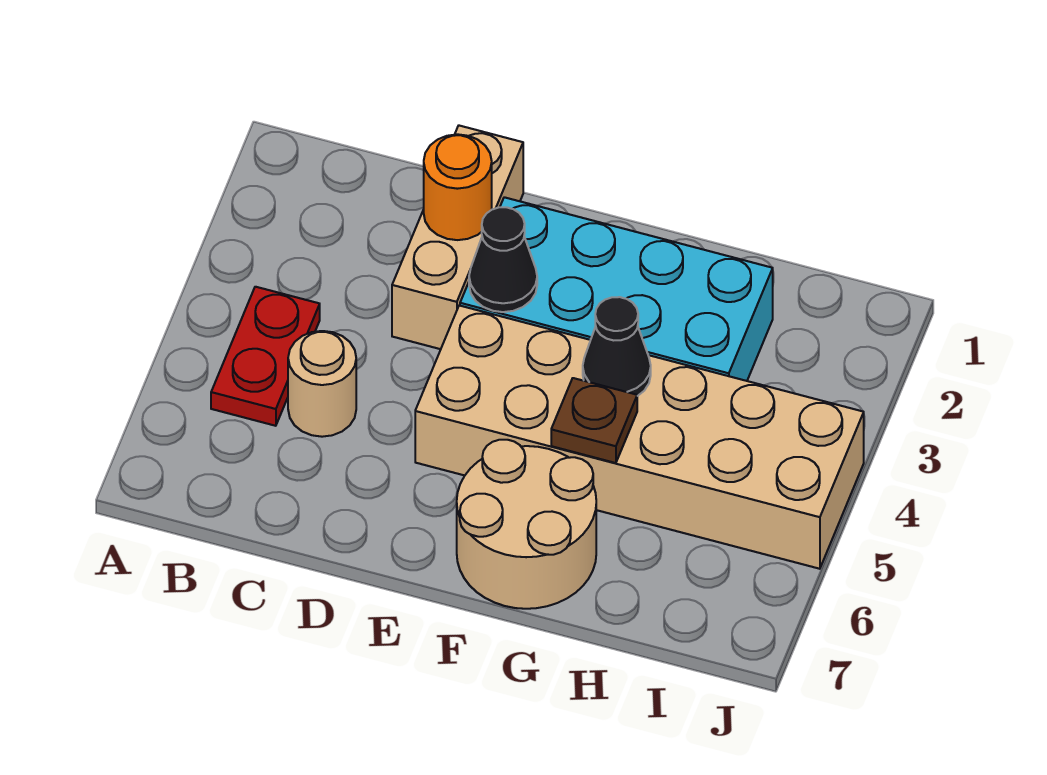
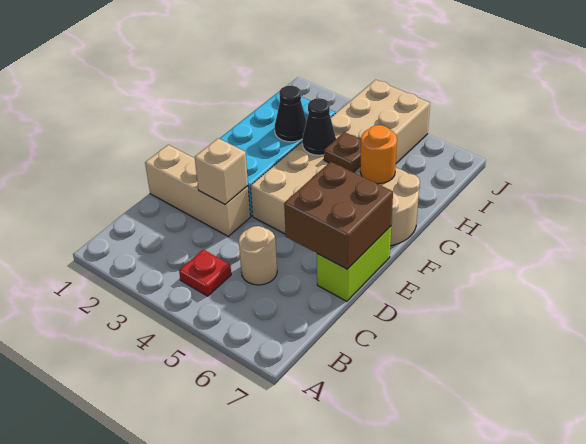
red plate B4:B5 level 1 -> red plate B4 level 1
orange round brick D2 level 2 -> orange round brick G6 level 2
none -> tan brick D3 level 2
none -> brown brick D6:E7 level 2
none -> lime brick D7:E7 level 1
black cone E3 level 2 -> black cone G3 level 2

